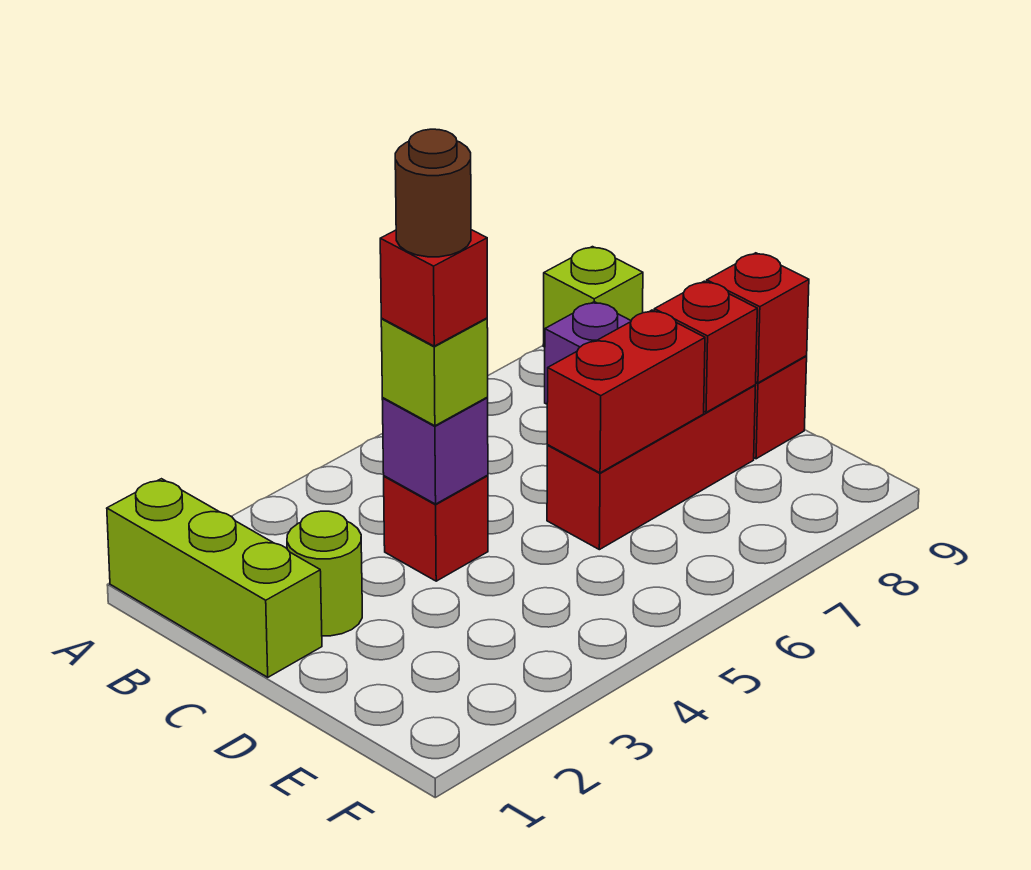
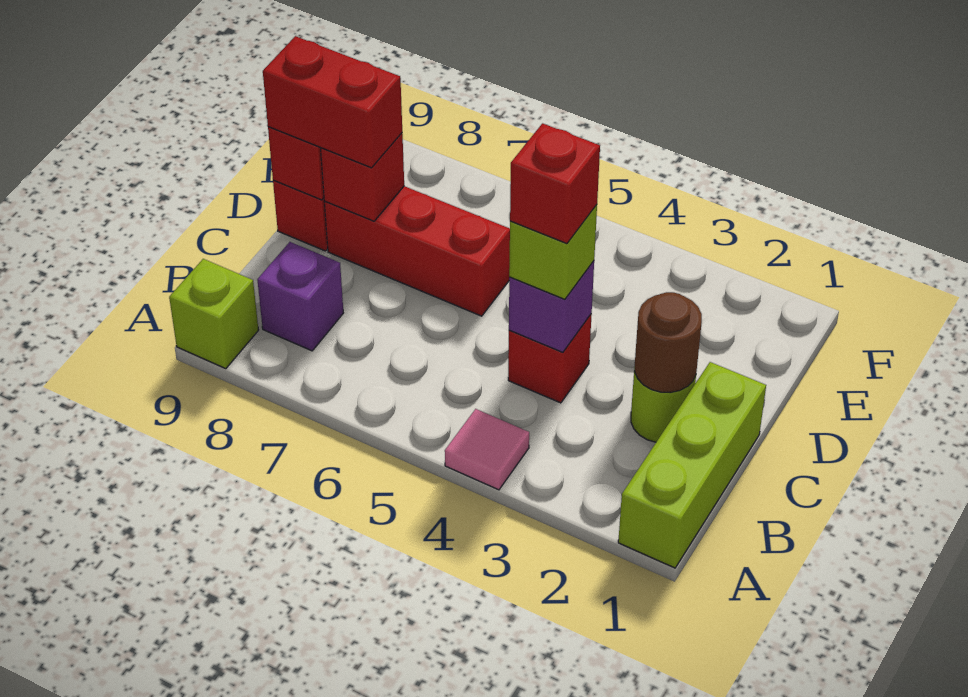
none -> pink tile A4 level 1
brown round brick C4 level 5 -> brown round brick C2 level 2
red brick D6:D7 level 2 -> red brick D8:D9 level 3

